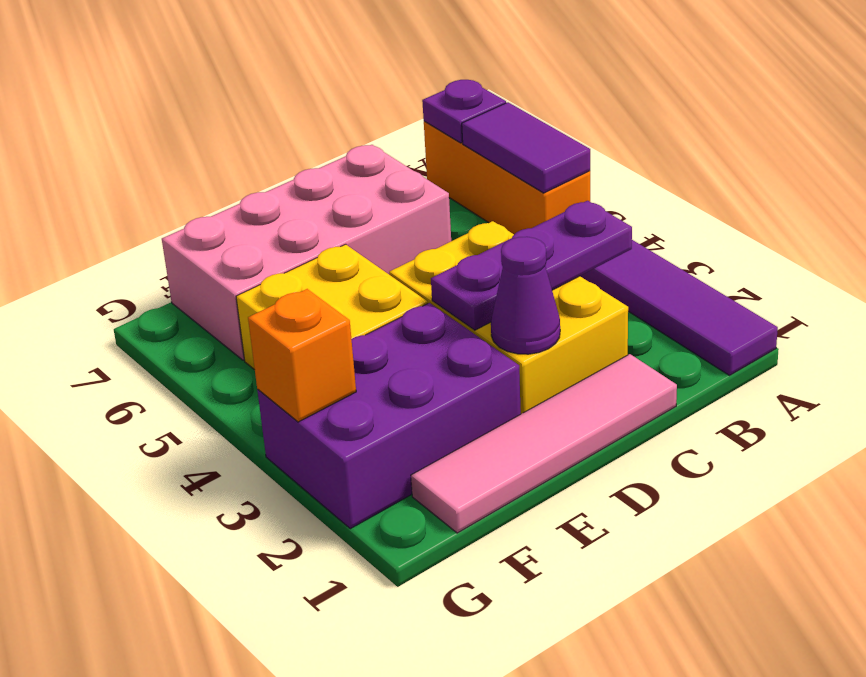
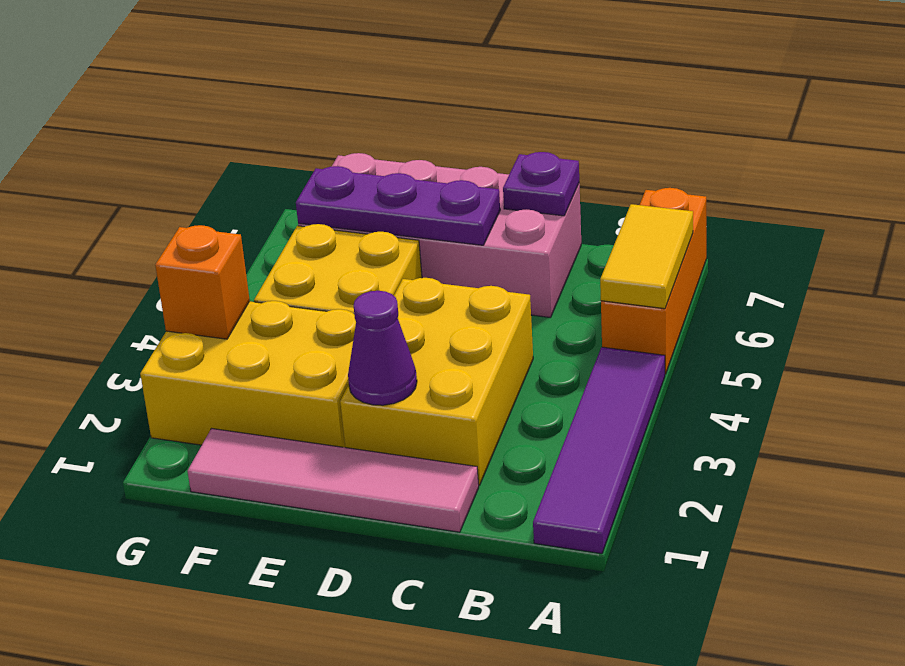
purple tile A5:A6 level 2 -> yellow tile A5:A6 level 2
purple plate A7 level 2 -> purple plate C7 level 2
purple plate B3:D3 level 2 -> purple plate D6:F6 level 2
purple brick E2:G3 level 1 -> yellow brick E2:G3 level 1

